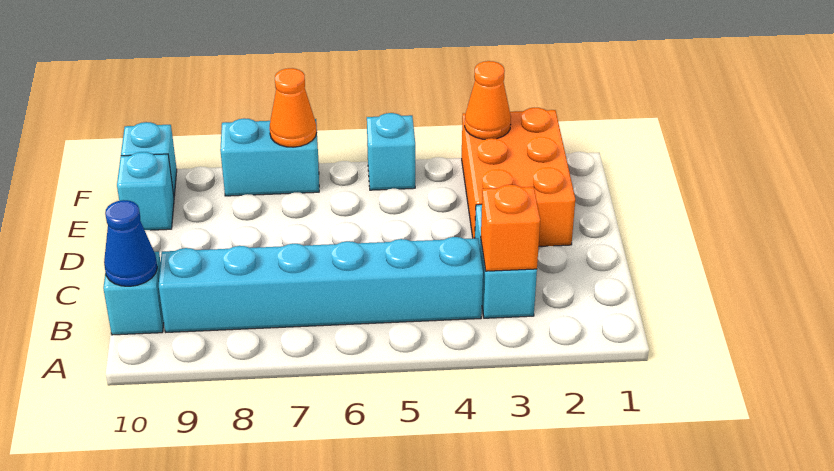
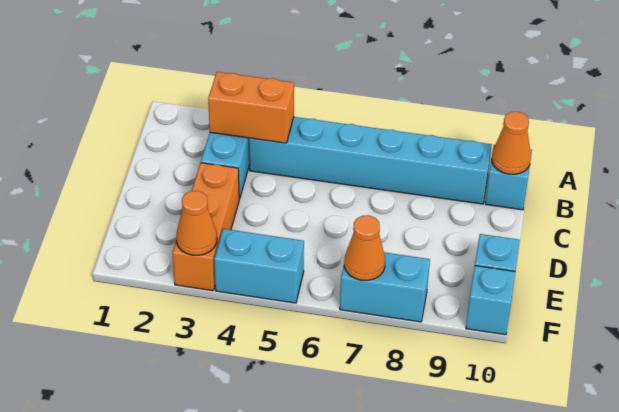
orange brick B3 level 2 -> orange brick B3:B4 level 2
blue cone B10 level 2 -> orange cone B10 level 2
orange brick D2:F3 level 1 -> orange brick D3:F3 level 1
cyan brick F5 level 1 -> cyan brick F4:F5 level 1

